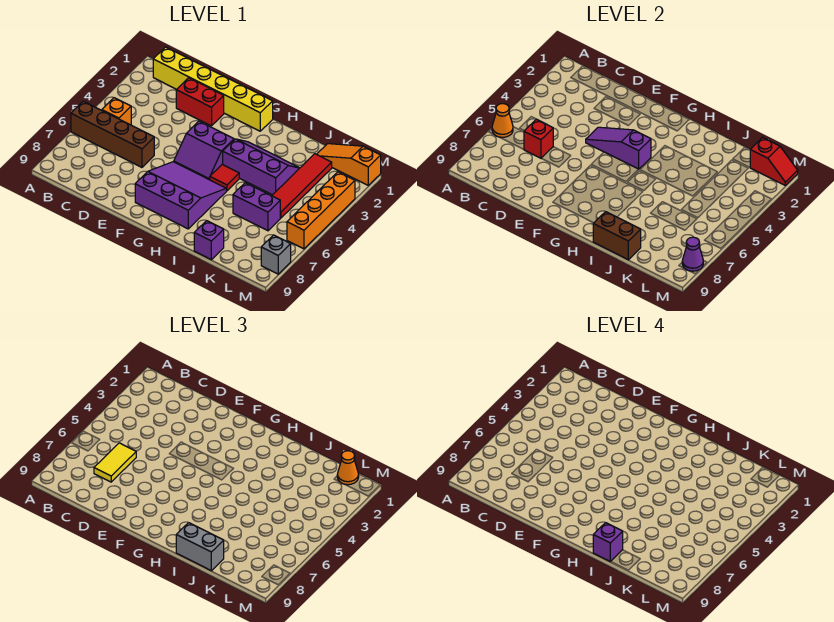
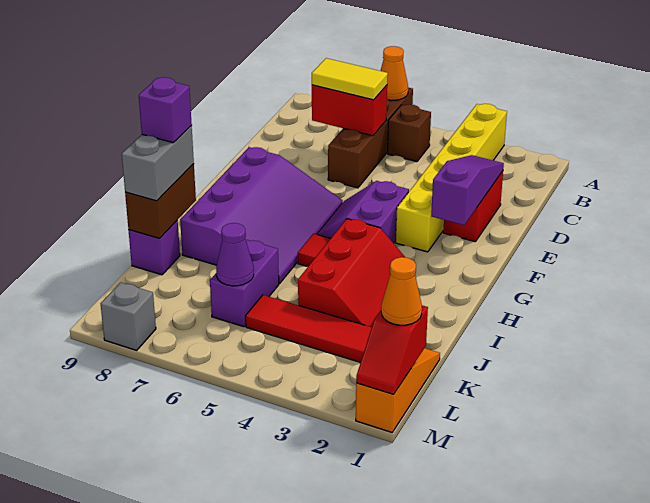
yellow brick B1:G1 level 1 -> yellow brick A3:F3 level 1
orange brick B5 level 1 -> brown brick B5 level 1
red brick C6 level 2 -> red brick C6:C7 level 2
purple slope E4:G4 level 2 top G -> purple slope D2:F2 level 2 top F
purple slope F6:H8 level 1 top 8 -> purple slope F6:I8 level 1 top 8
purple slope H3:J4 level 1 top 4 -> red slope H3:J4 level 1 top 4
orange brick M3:M6 level 1 -> none
purple cone M8 level 2 -> purple cone K6 level 2

